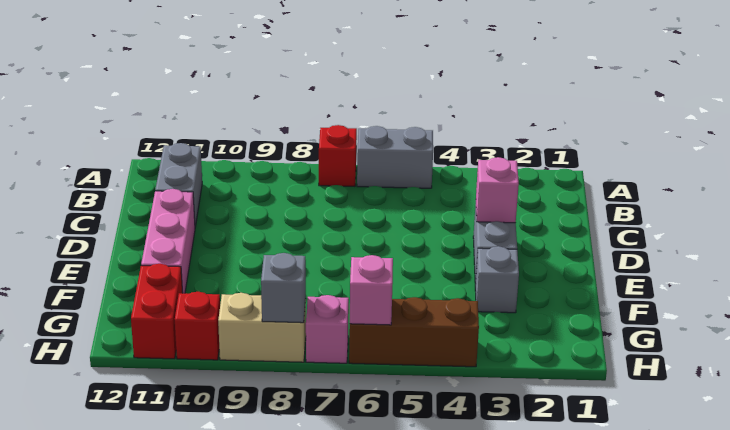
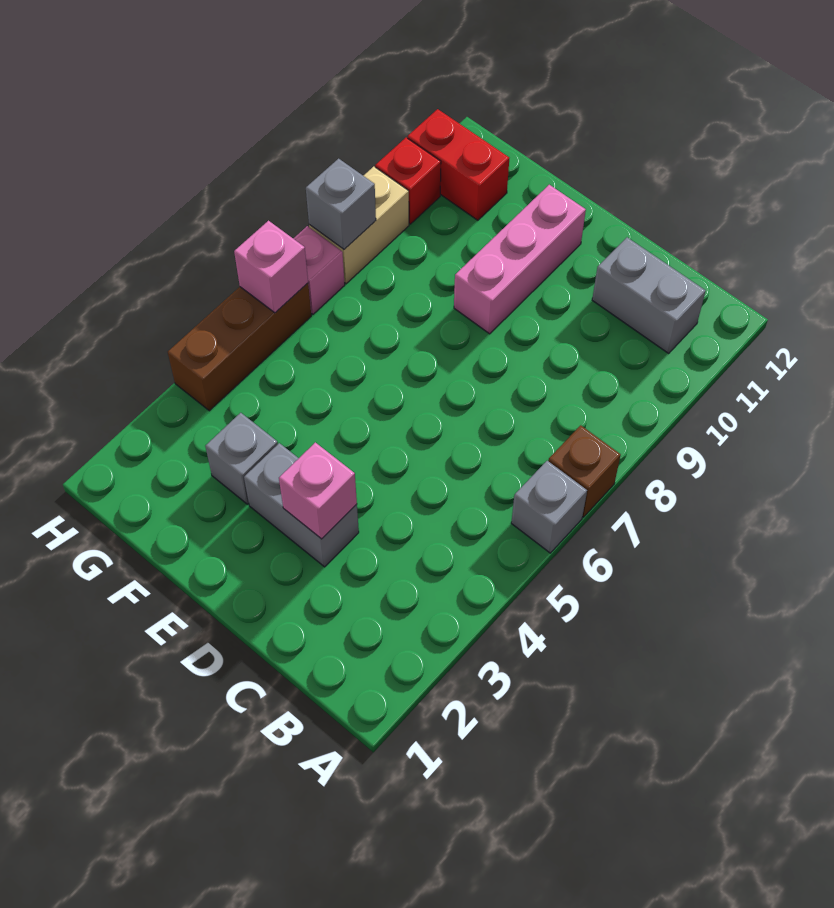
grey brick A5:A6 level 1 -> grey brick A6 level 1
red brick A7 level 1 -> brown brick A7 level 1
pink brick D11:F11 level 1 -> pink brick E9:E11 level 1

